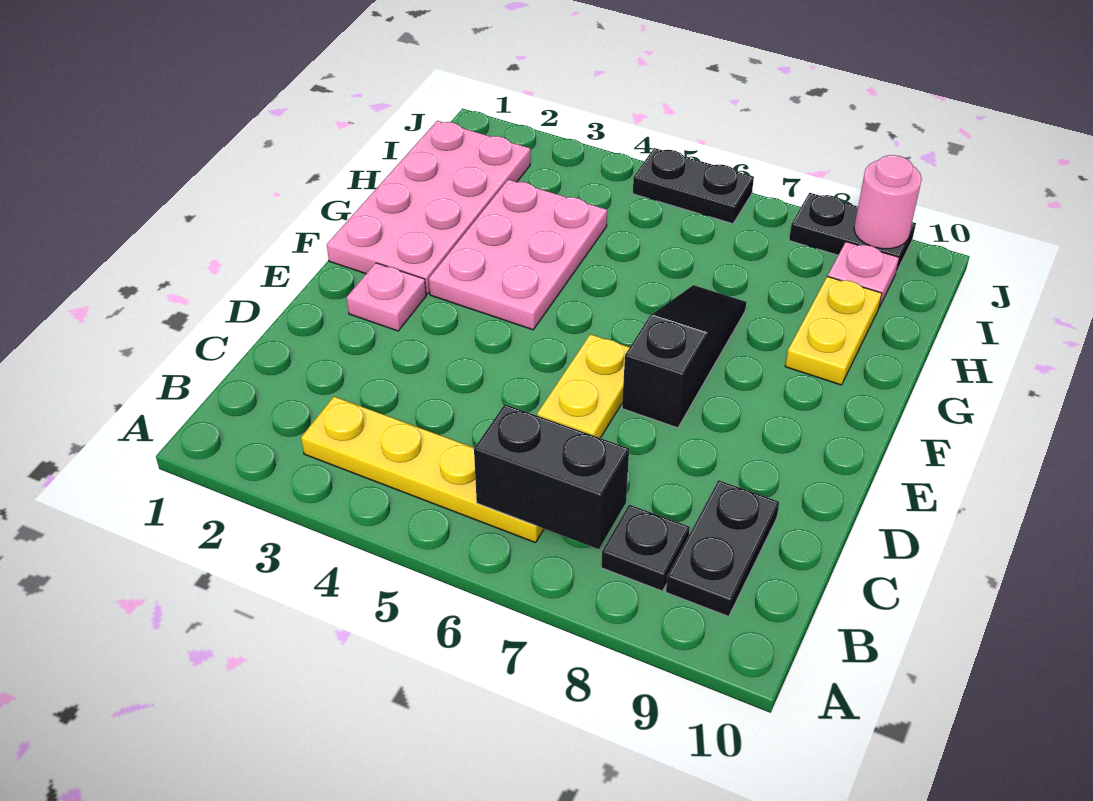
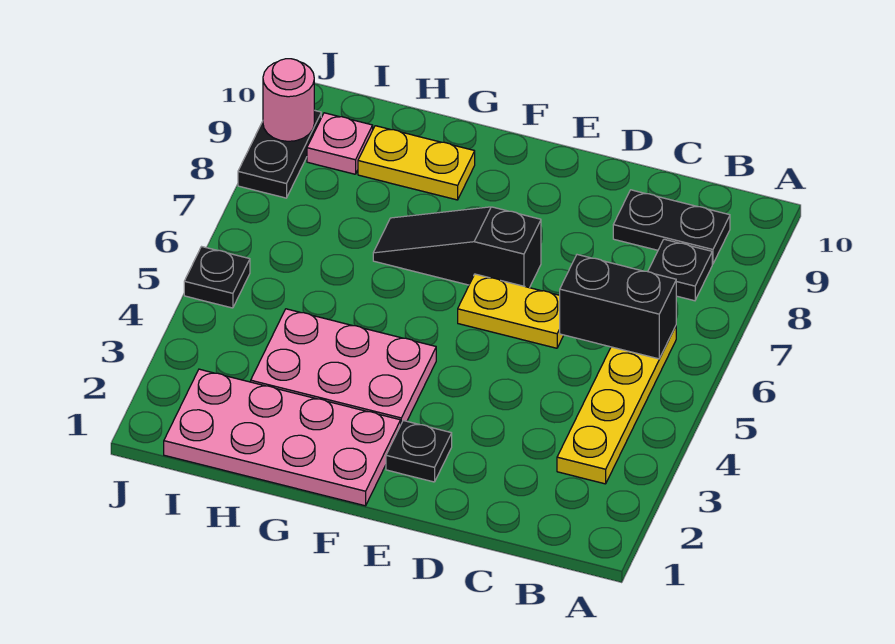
black brick B6:B7 level 2 -> black brick B6:C6 level 2
pink plate E2 level 1 -> black plate E2 level 1
black plate J5:J6 level 1 -> black plate J5 level 1

